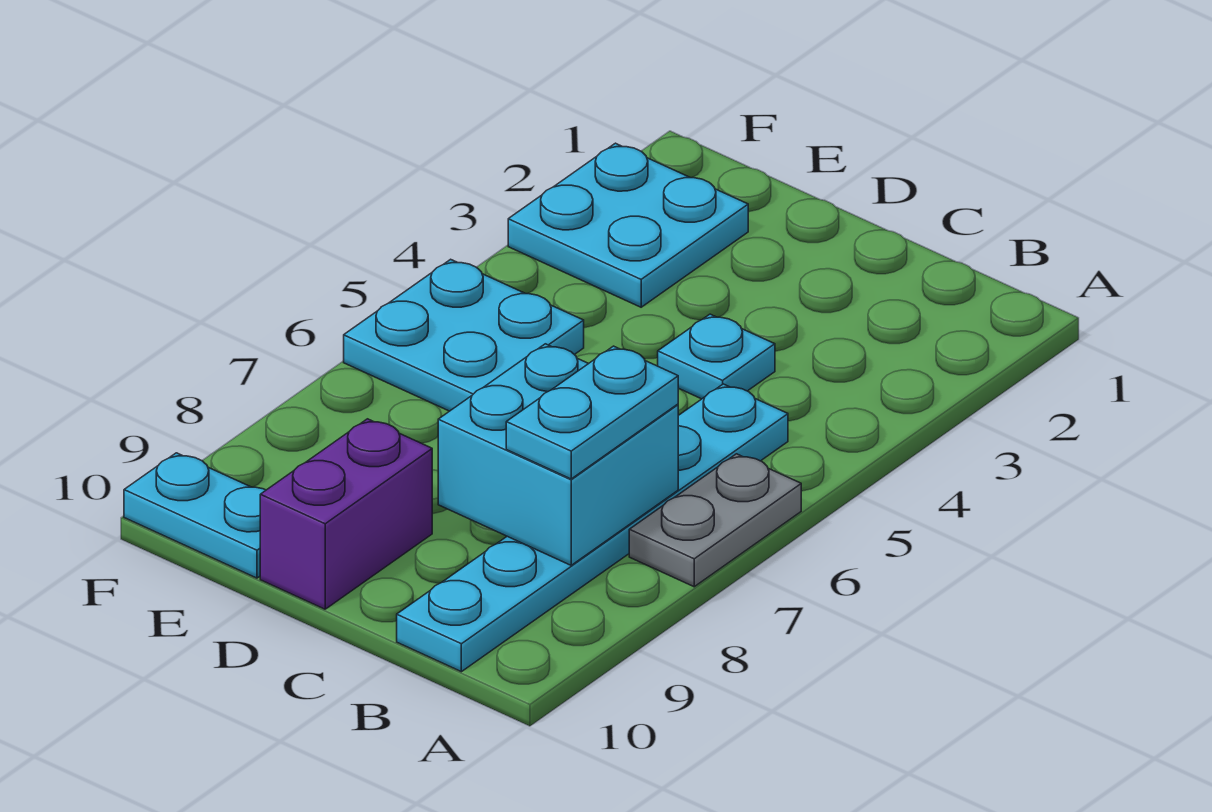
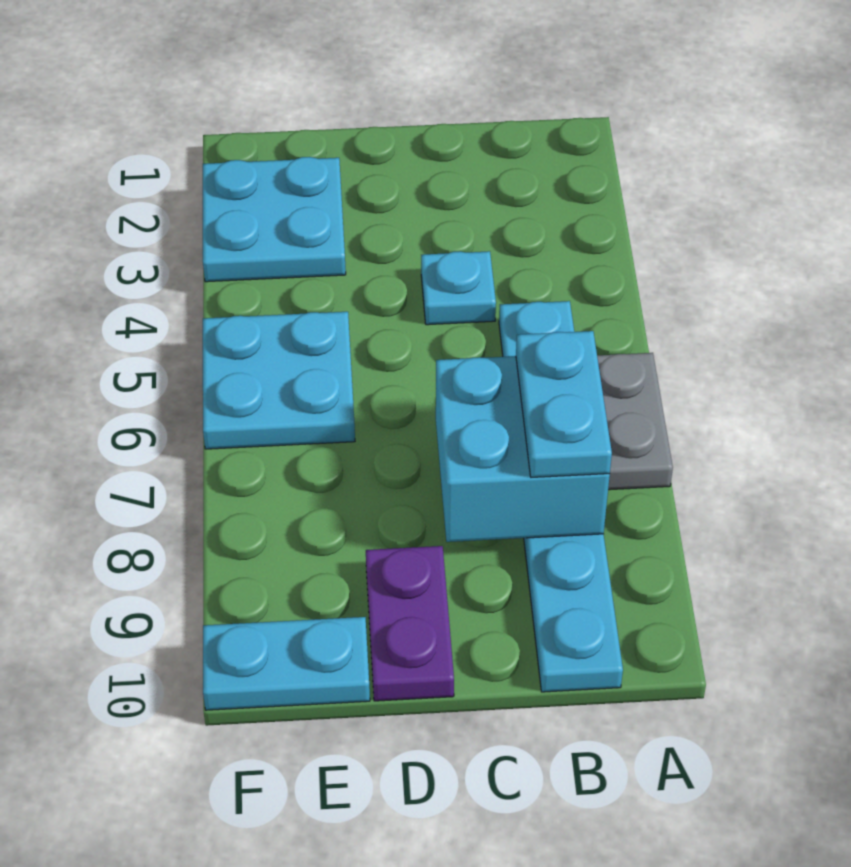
purple brick D9:D10 level 1 -> purple plate D9:D10 level 1

